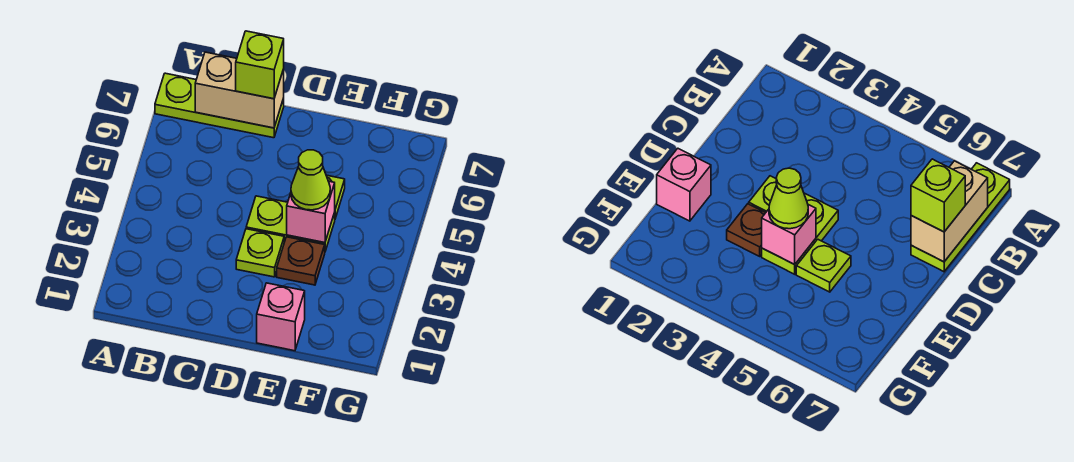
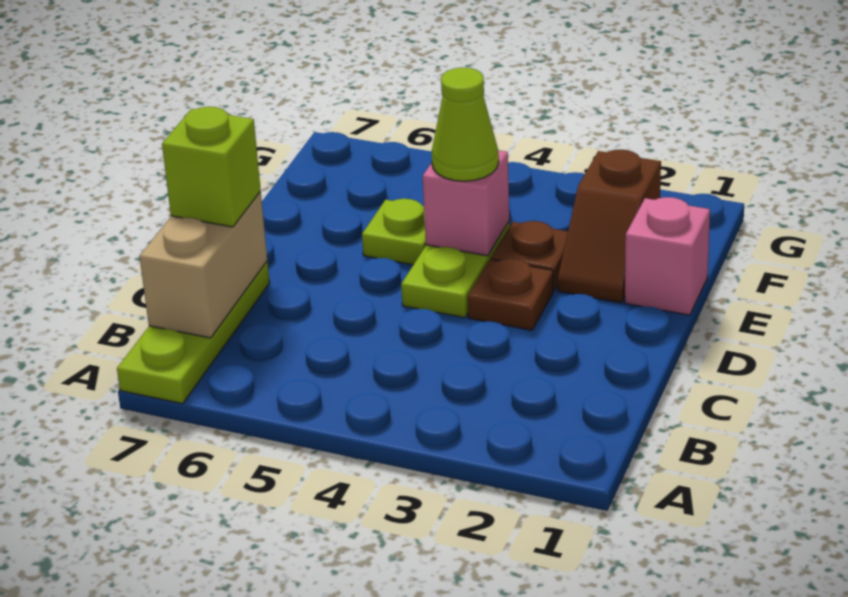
lime plate D3 level 1 -> brown plate D3 level 1
none -> brown slope E2:F2 level 1 top F

